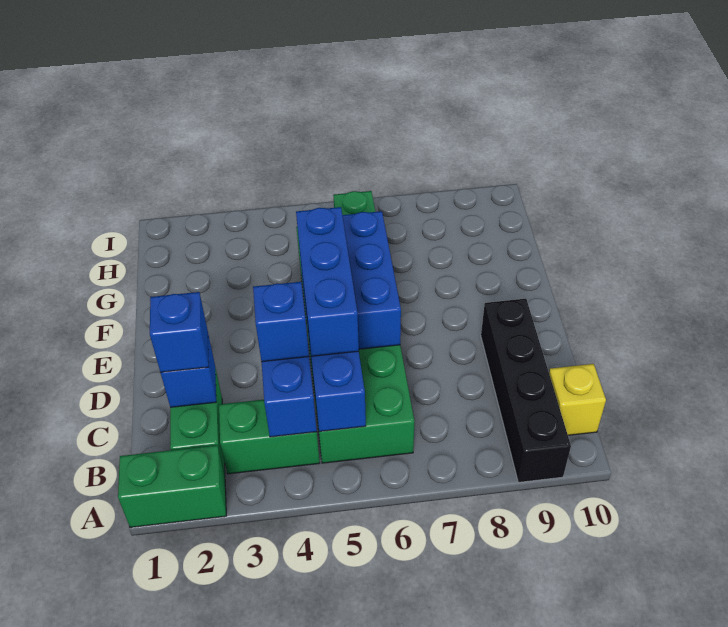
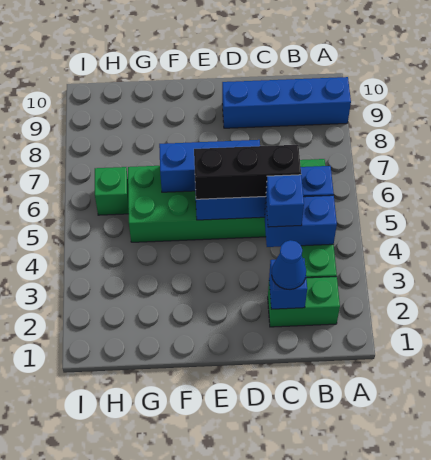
green brick A1:A2 level 1 -> none
black brick A9:D9 level 1 -> blue brick A9:D9 level 1
yellow brick B10 level 1 -> none
blue brick C2 level 3 -> blue cone C2 level 3
blue brick C5:E5 level 3 -> black brick C5:E5 level 3

